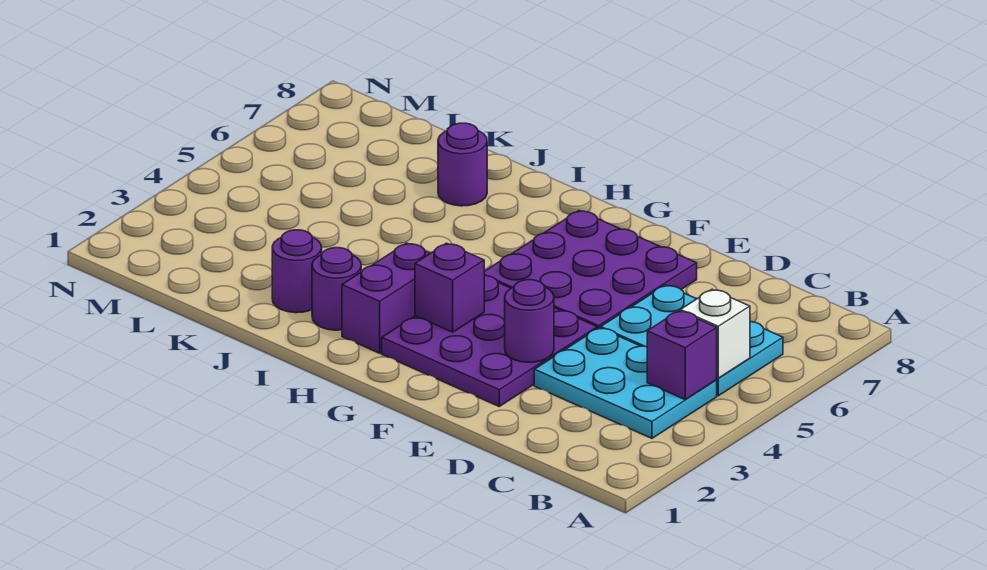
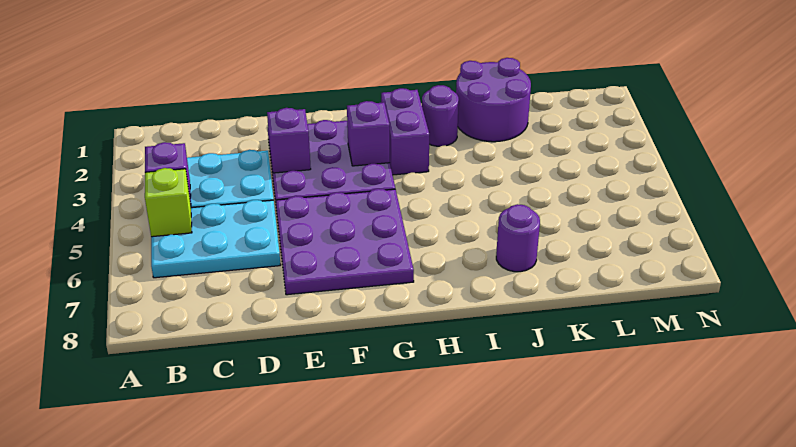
white brick B5 level 2 -> lime brick B5 level 2
purple round brick E3 level 2 -> purple brick E3 level 2
purple round brick J2 level 1 -> purple round brick J1:K2 level 1

